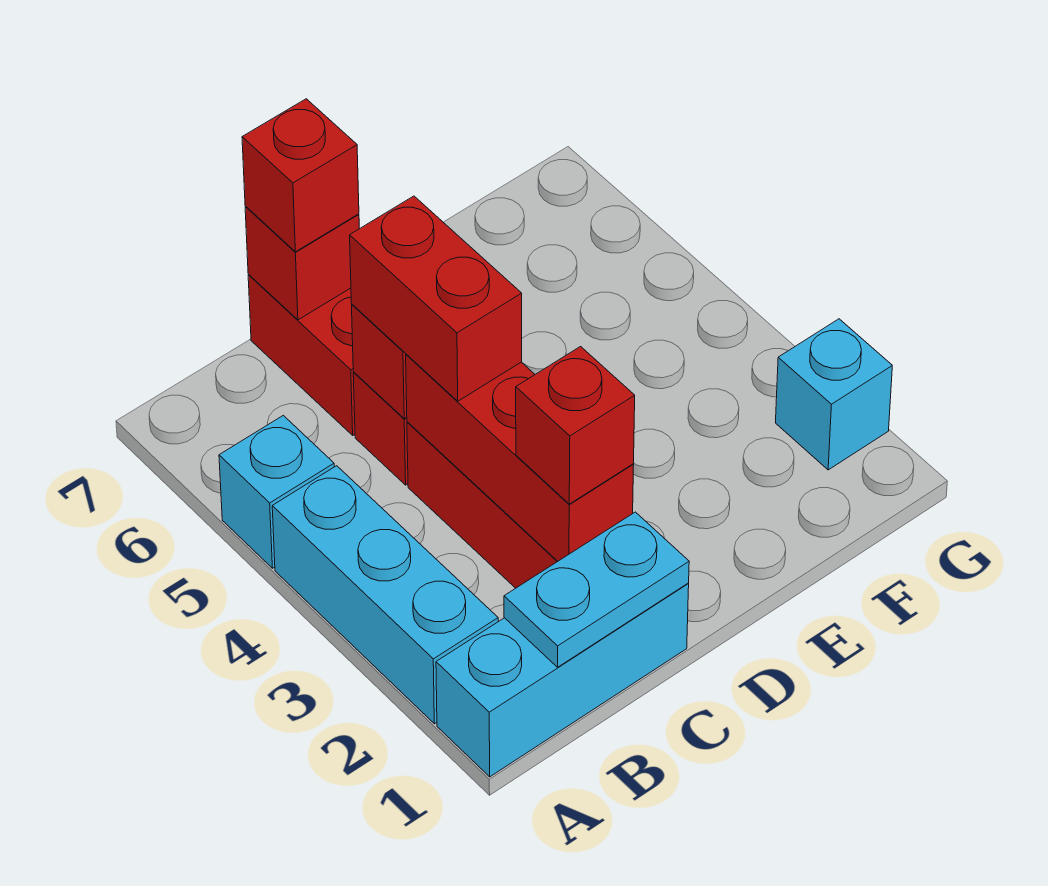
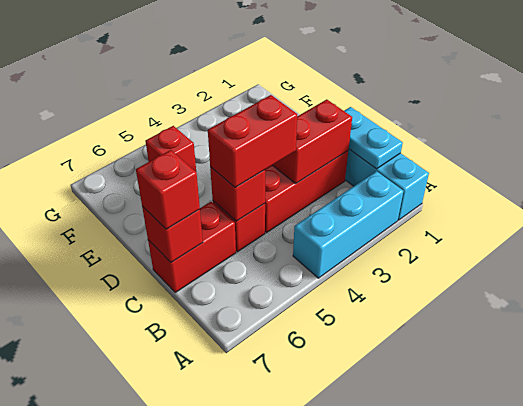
cyan brick A5 level 1 -> none
red brick C2:C4 level 2 -> red brick C2:C3 level 2
red brick C2 level 3 -> red brick F5 level 1
cyan brick G2 level 1 -> none

